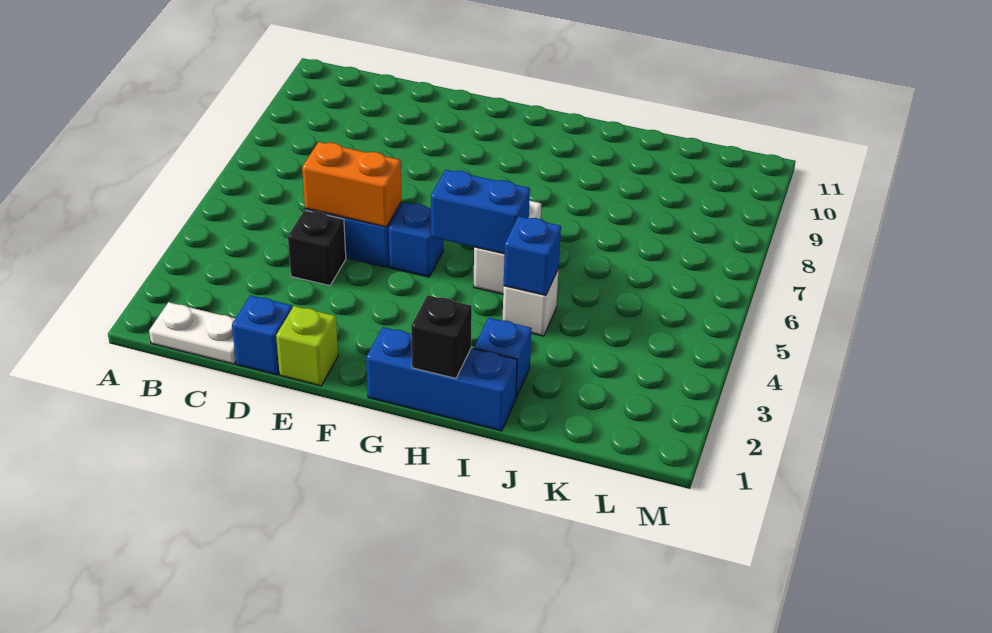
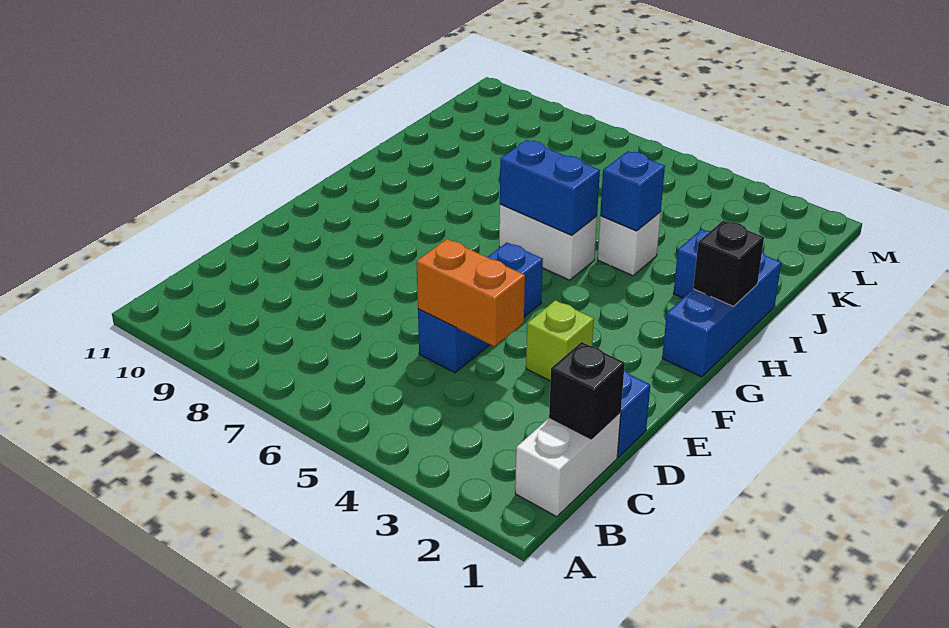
white plate B1:C1 level 1 -> white brick B1:C1 level 1
black brick D4 level 1 -> black brick C1 level 2
orange brick D5:E5 level 2 -> orange brick D4:D5 level 2
lime brick E1 level 1 -> lime brick E3 level 1
blue brick G5:H5 level 2 -> blue brick H5:H6 level 2

